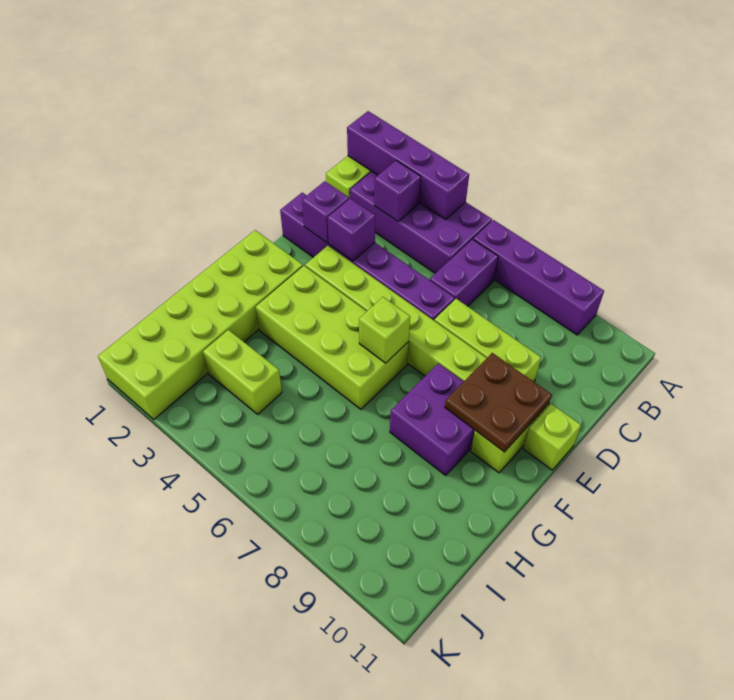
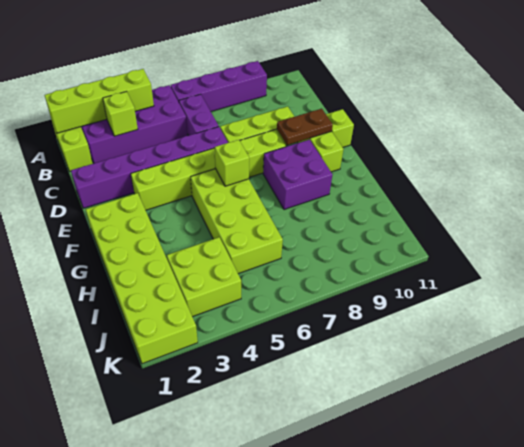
purple brick A1:A4 level 2 -> lime brick A1:A4 level 2
purple brick B3 level 2 -> lime brick B3 level 2
purple brick D2 level 2 -> none
purple brick D3 level 2 -> none
brown plate E9:F10 level 2 -> brown plate E9:E10 level 2
lime brick F3:G6 level 1 -> lime brick F5:I6 level 1
lime brick I3:I4 level 1 -> lime brick I3:J4 level 1

